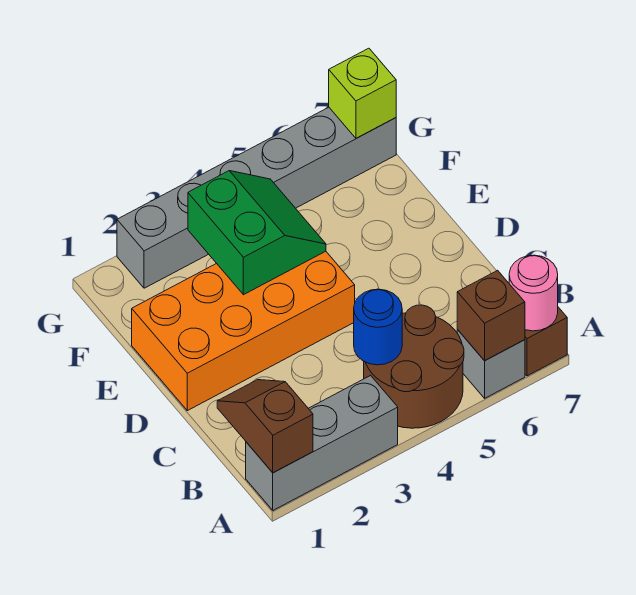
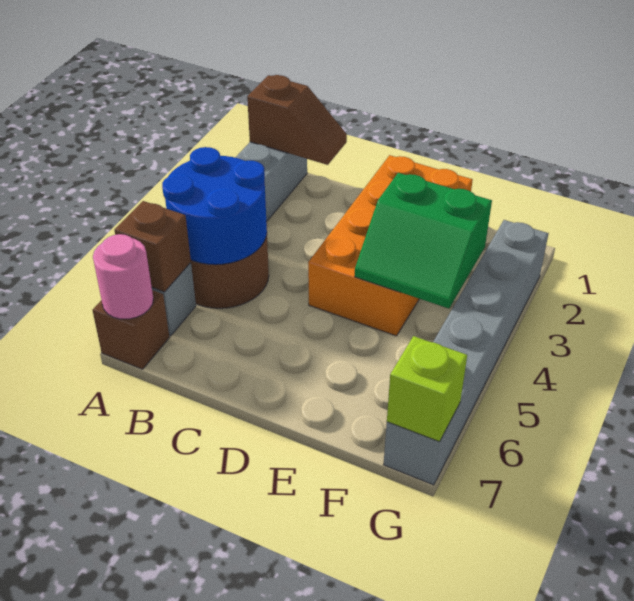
blue round brick B4 level 2 -> blue round brick A4:B5 level 2

